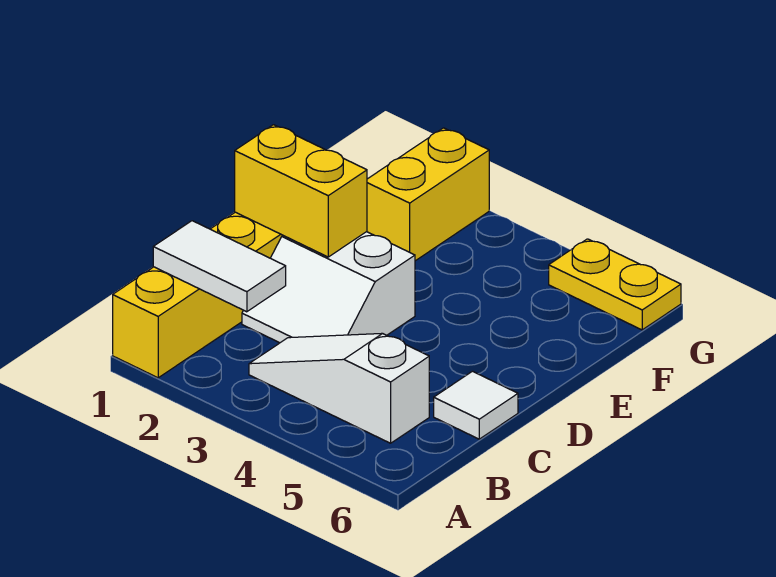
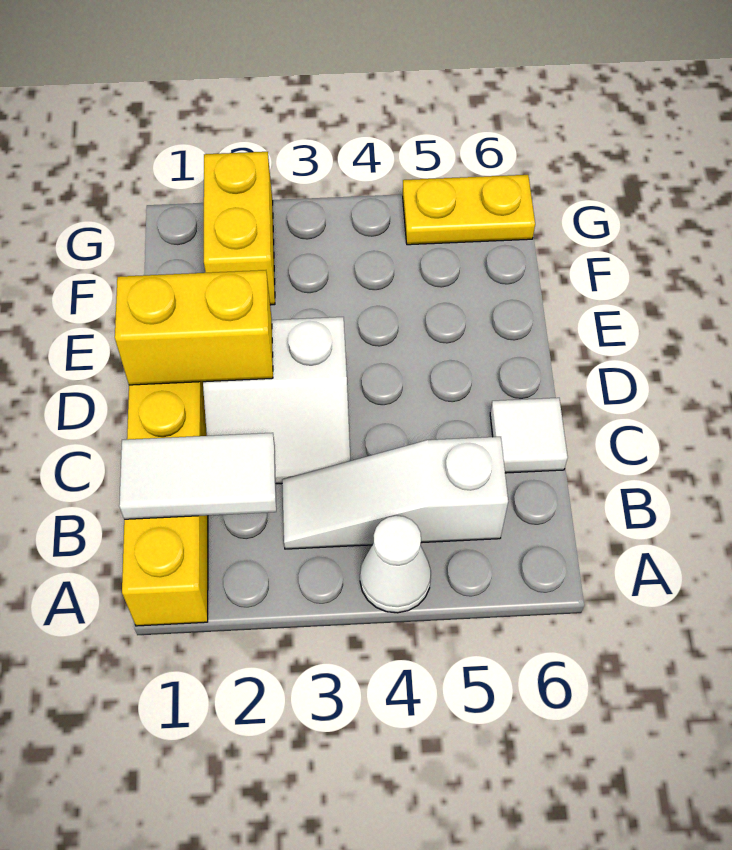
none -> white cone A4 level 1

